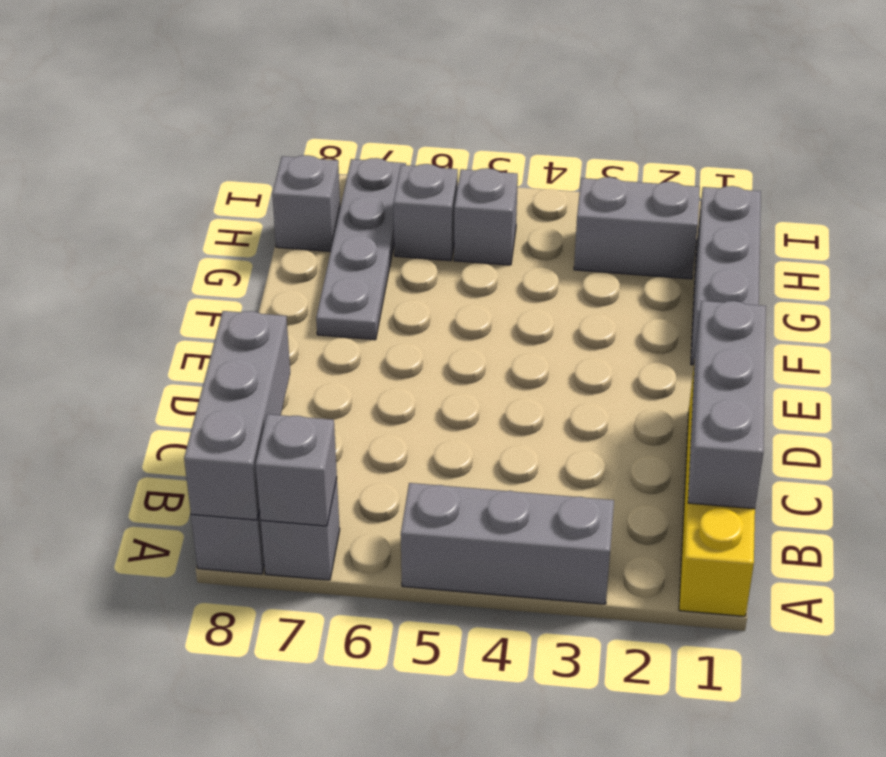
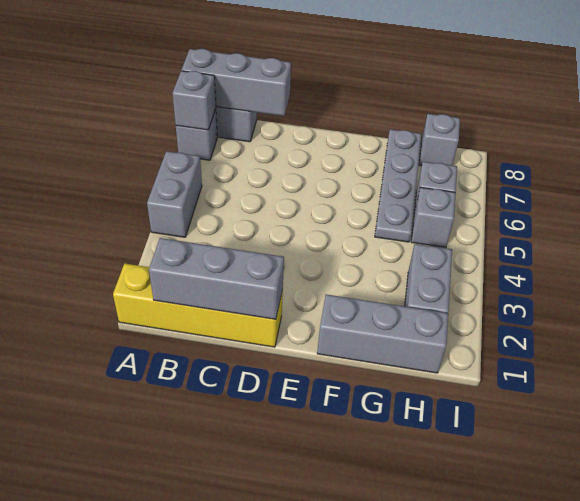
grey brick A3:A5 level 1 -> grey brick A4:A5 level 1
grey plate F7:I7 level 1 -> grey plate G5:G8 level 1

